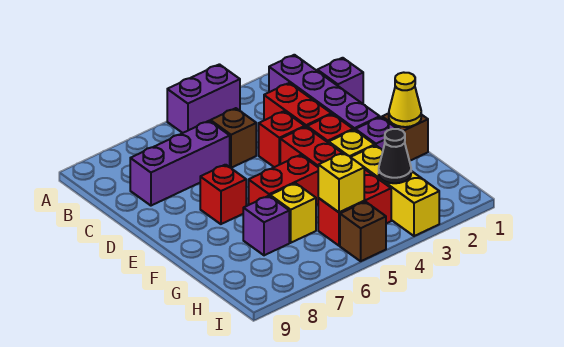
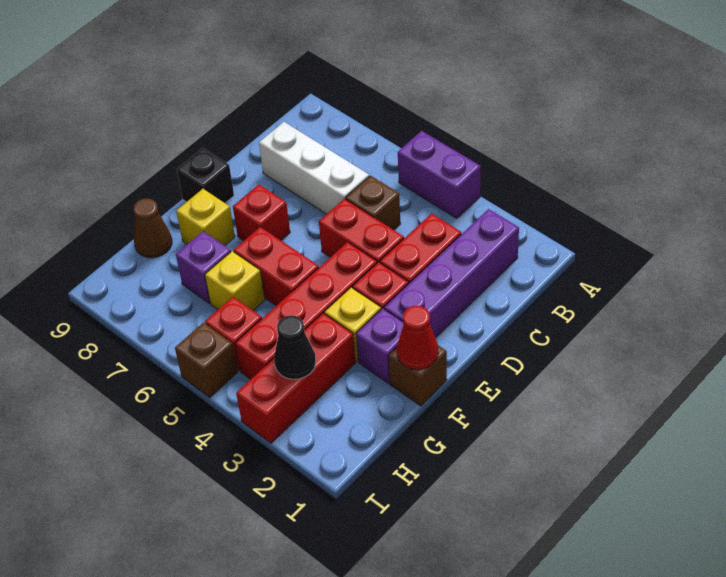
purple brick C1 level 1 -> none
purple brick C6:C8 level 1 -> white brick C6:C8 level 1
red brick D4 level 1 -> red brick D4:D5 level 1
none -> black brick E9 level 1
yellow cone F1 level 2 -> red cone F1 level 2
yellow brick G3:I3 level 1 -> red brick G3:I3 level 1
none -> brown cone G9 level 1
yellow brick H5 level 2 -> yellow brick F8 level 1

